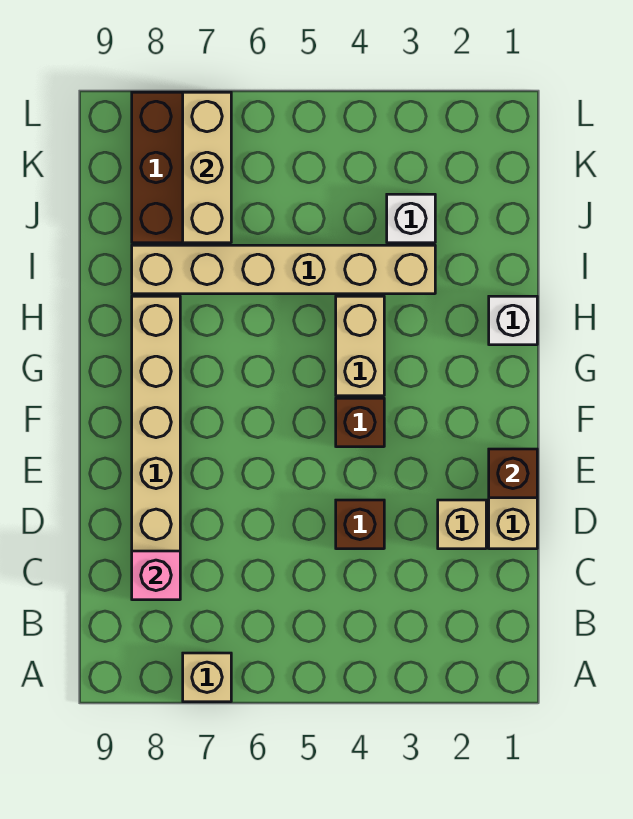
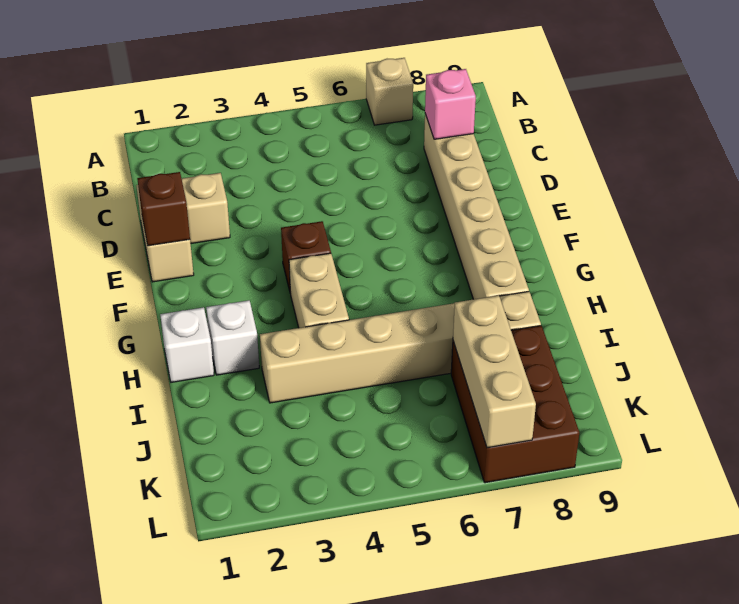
brown brick D4 level 1 -> none
white brick J3 level 1 -> white brick H2 level 1

